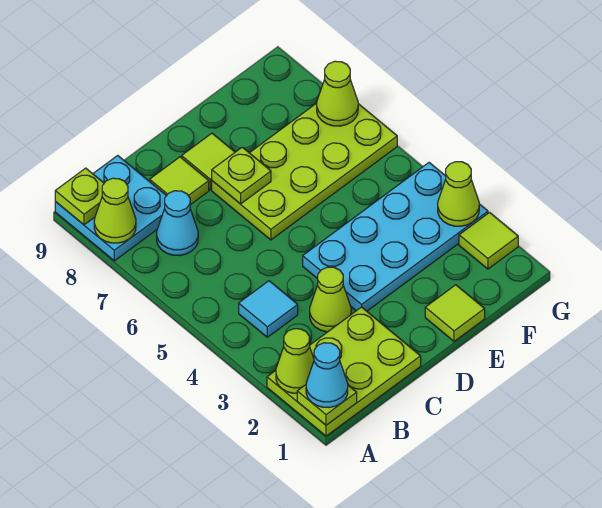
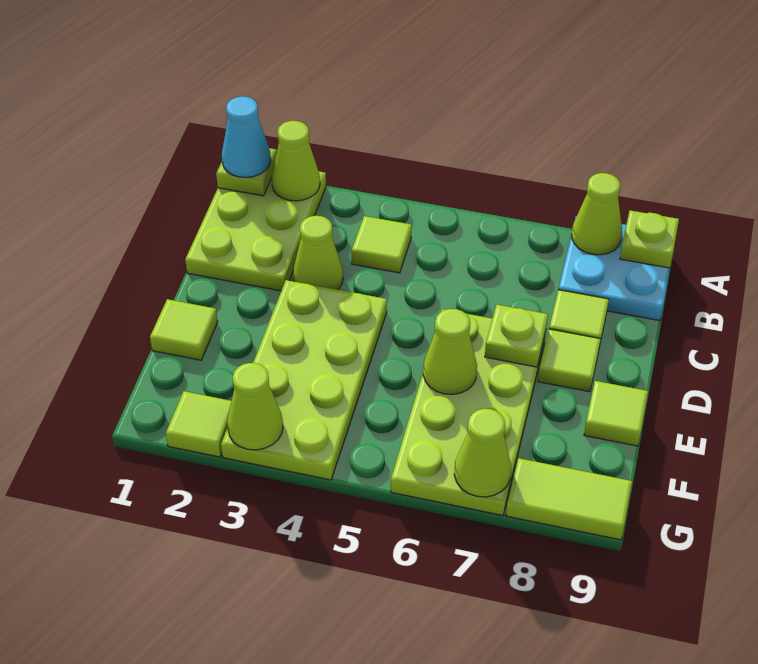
cyan tile B4 level 1 -> lime tile B4 level 1
cyan cone B7 level 1 -> none
cyan plate D3:G4 level 1 -> lime plate D3:G4 level 1
none -> lime cone E6 level 2
none -> lime tile E9 level 1
none -> lime tile G8:G9 level 1

